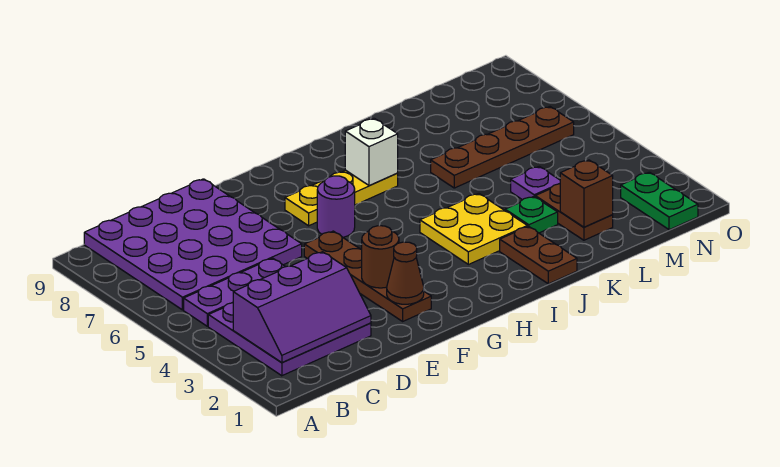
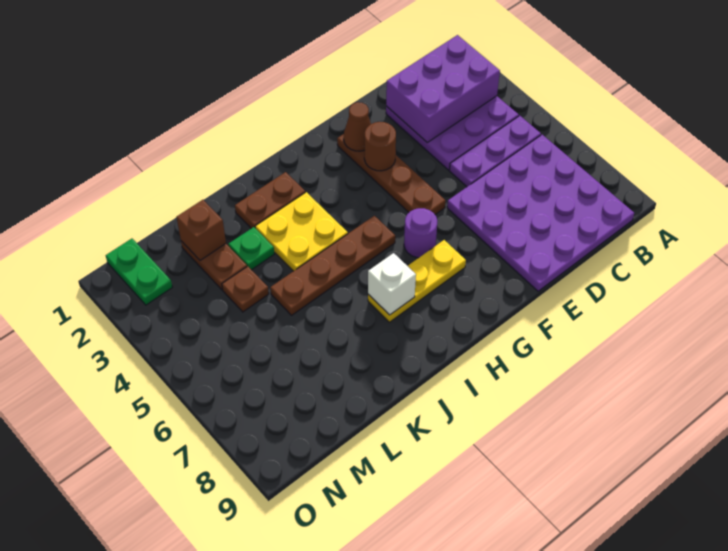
purple slope B2:D3 level 2 top 3 -> purple brick B2:D3 level 2
brown plate J1:J2 level 1 -> brown plate I2:J2 level 1
brown plate K6:N6 level 1 -> brown plate H5:K5 level 1
purple plate L4 level 1 -> brown plate L4 level 1

